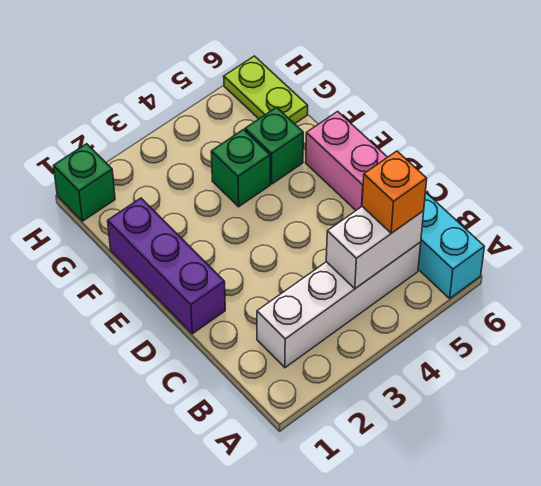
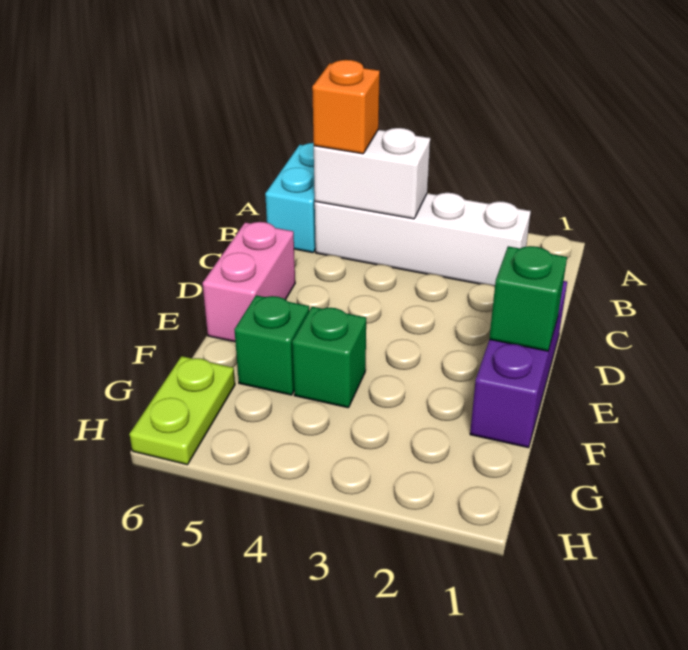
green brick H1 level 1 -> green brick E1 level 2

